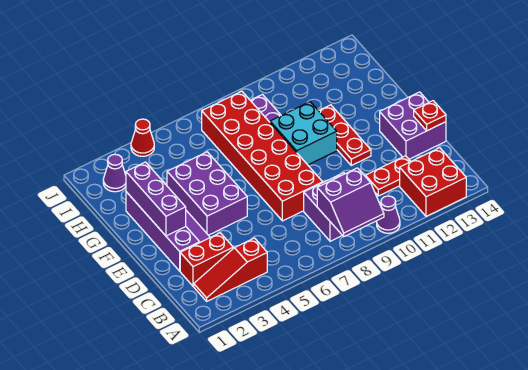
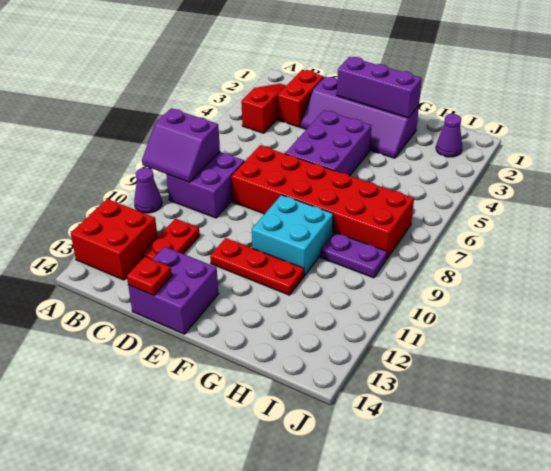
purple slope A8:B9 level 2 top B -> purple slope A8:B9 level 2 top 8
purple brick E4:G5 level 1 -> purple brick E4:F6 level 1
red cone J4 level 1 -> none

